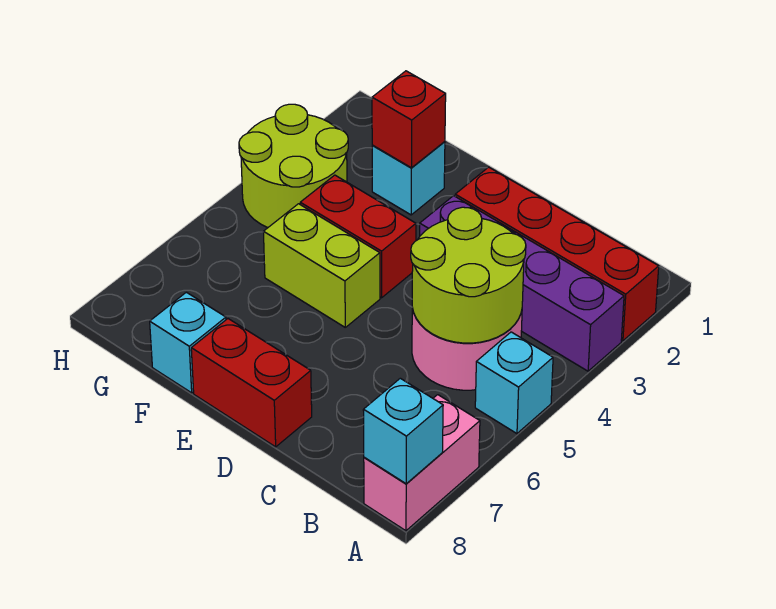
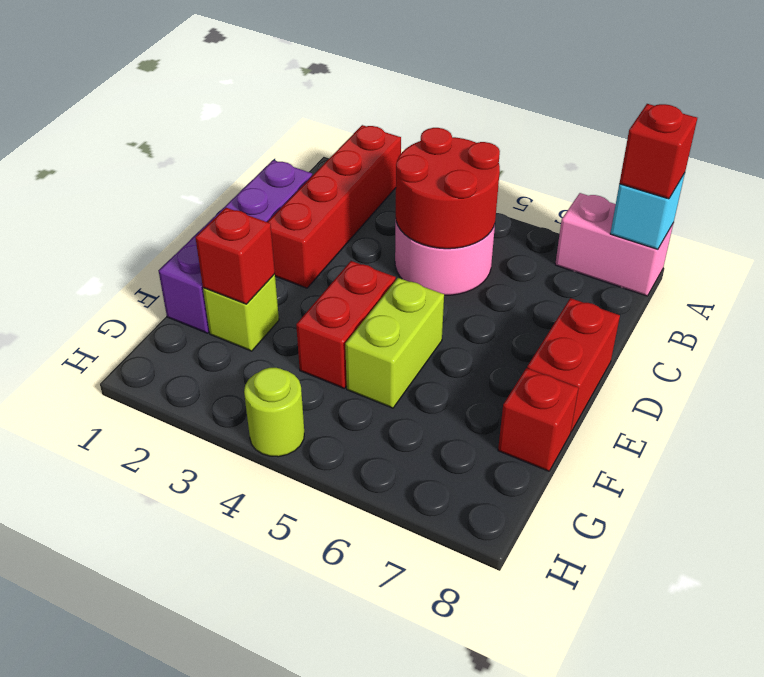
purple brick A3:D3 level 1 -> purple brick C1:F1 level 1
cyan brick A5 level 1 -> none
none -> red brick A8 level 3
lime round brick B4:C5 level 2 -> red round brick B4:C5 level 2
cyan brick F2 level 1 -> lime brick F2 level 1
cyan brick F8 level 1 -> red brick F8 level 1
lime round brick G3:H4 level 1 -> lime round brick H4 level 1

